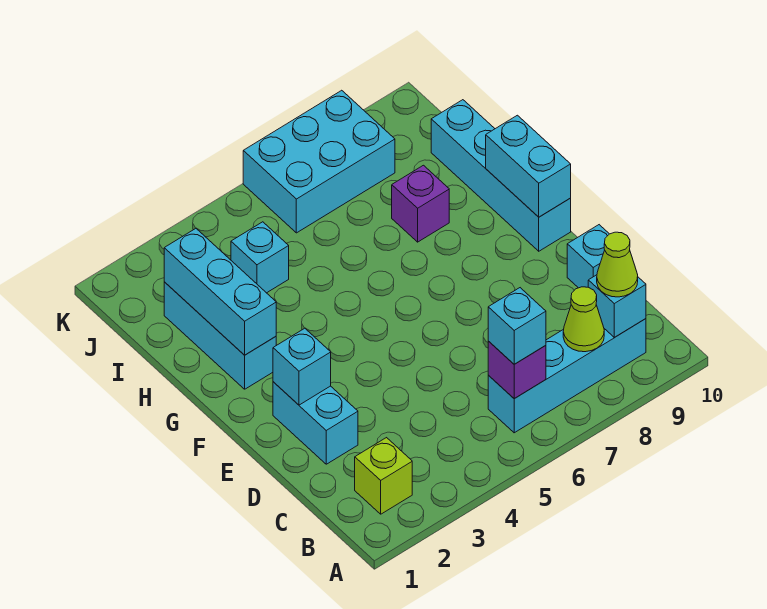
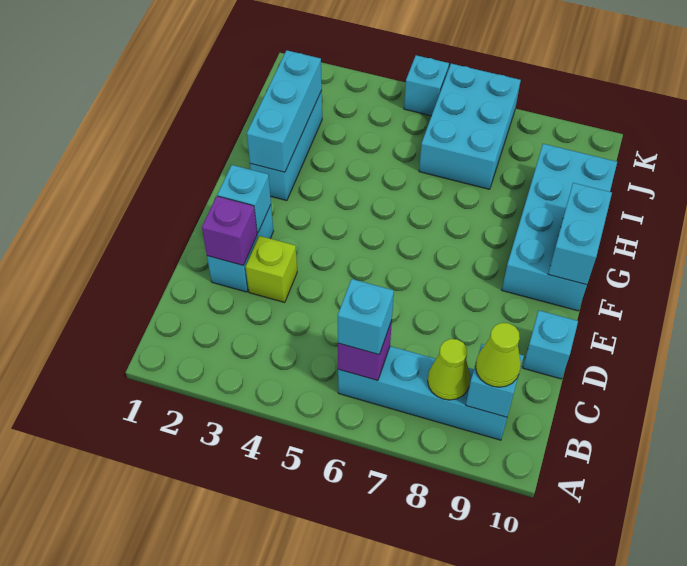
lime brick B2 level 1 -> lime brick D3 level 1
cyan brick F10:I10 level 1 -> cyan brick F9:I10 level 1
purple brick H8 level 1 -> purple brick D2 level 2
cyan brick I4 level 1 -> cyan brick K5 level 1
cyan brick J6:K8 level 1 -> cyan brick I6:K7 level 1

